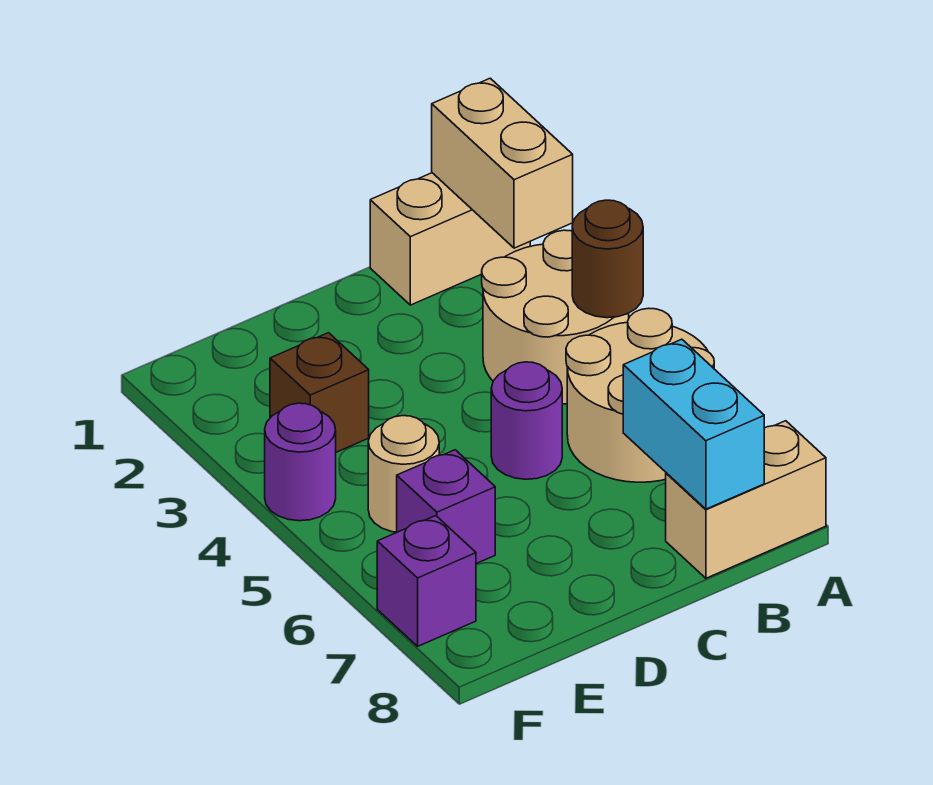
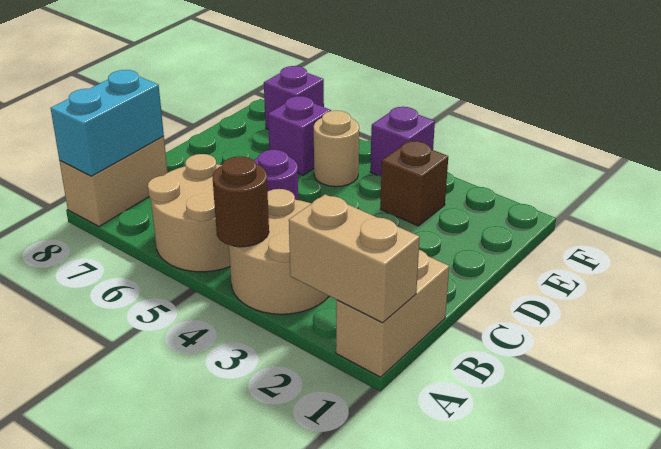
cyan brick B7:B8 level 2 -> cyan brick A8:B8 level 2
purple round brick F4 level 1 -> purple brick F4 level 1

